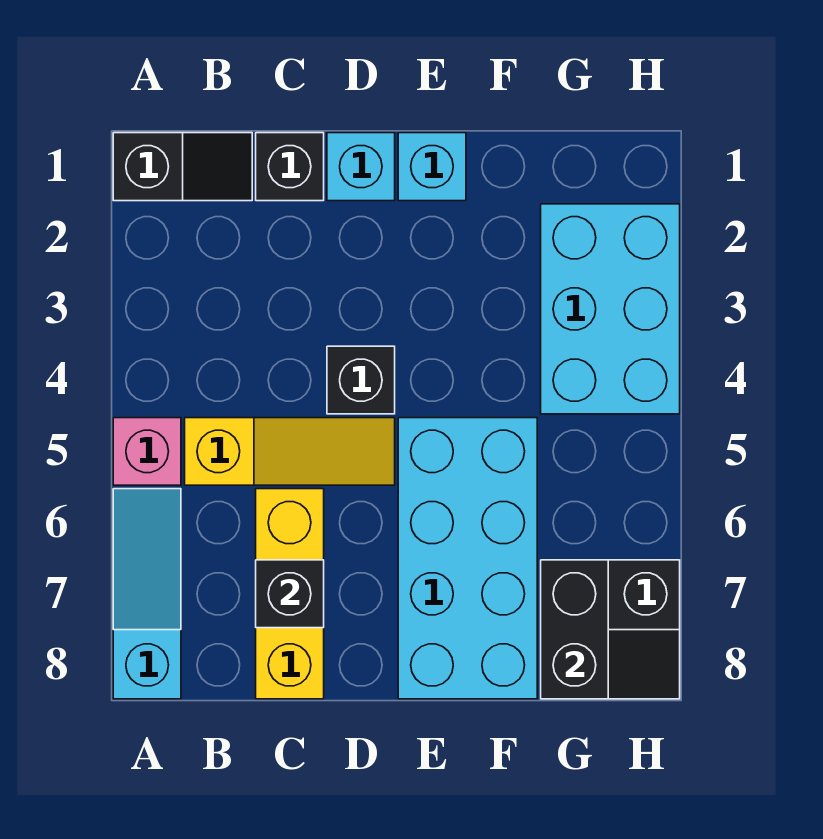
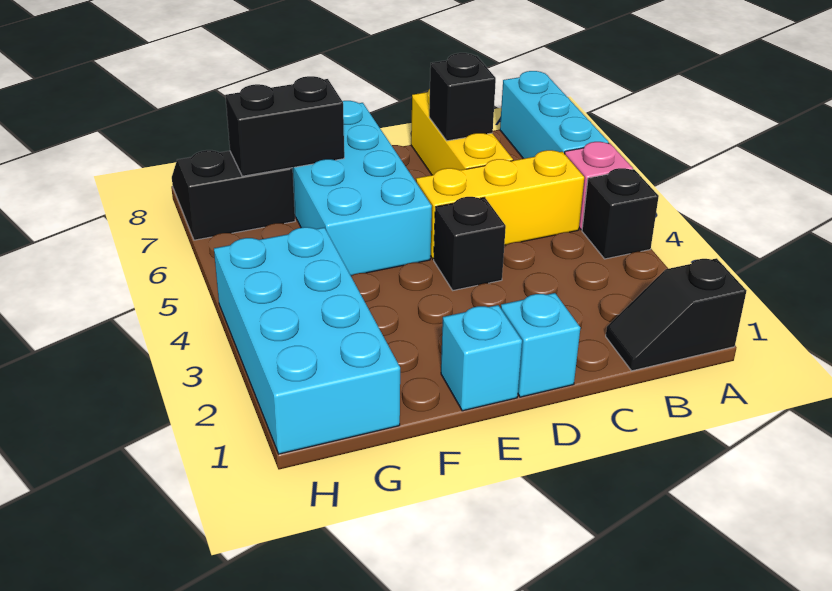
cyan slope A6:A8 level 1 top 8 -> cyan brick A6:A8 level 1
yellow slope B5:D5 level 1 top B -> yellow brick B5:D5 level 1
black brick C1 level 1 -> black brick A4 level 1
cyan brick G2:H4 level 1 -> cyan brick G1:H4 level 1
black brick G7:G8 level 2 -> black brick F7:G7 level 2

